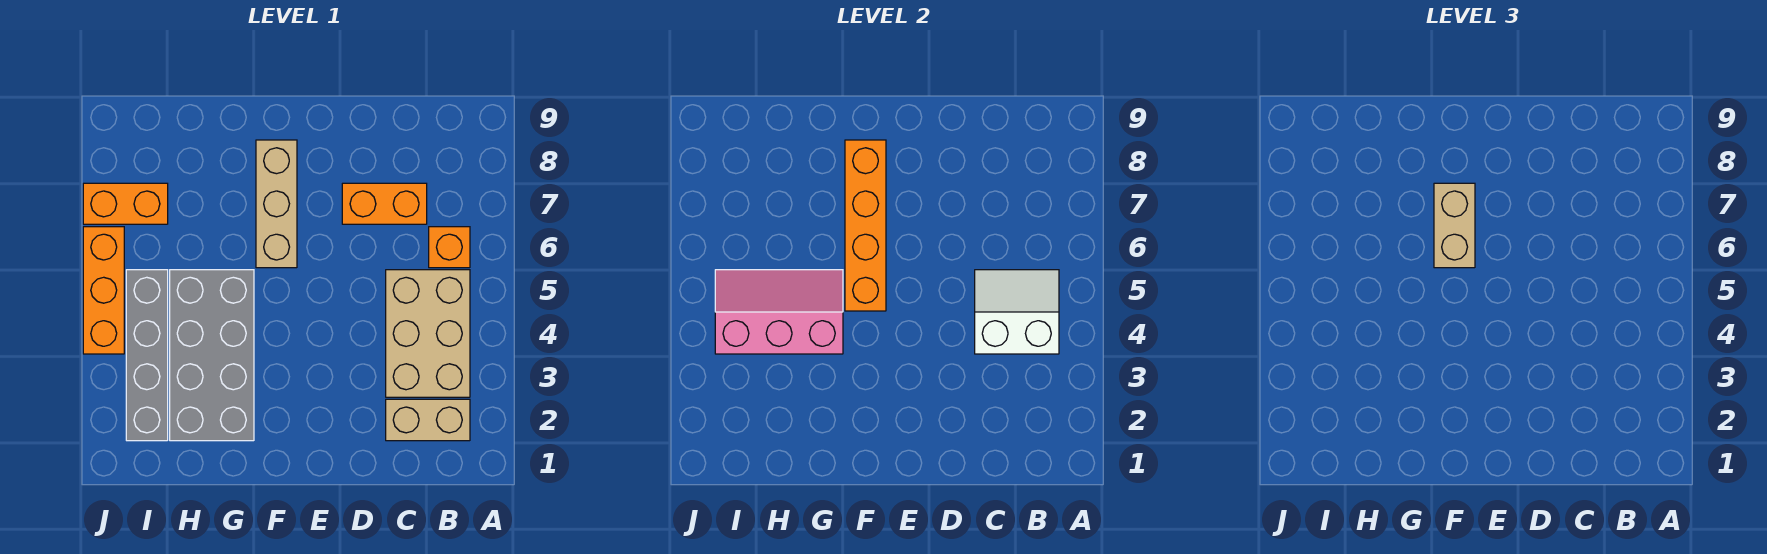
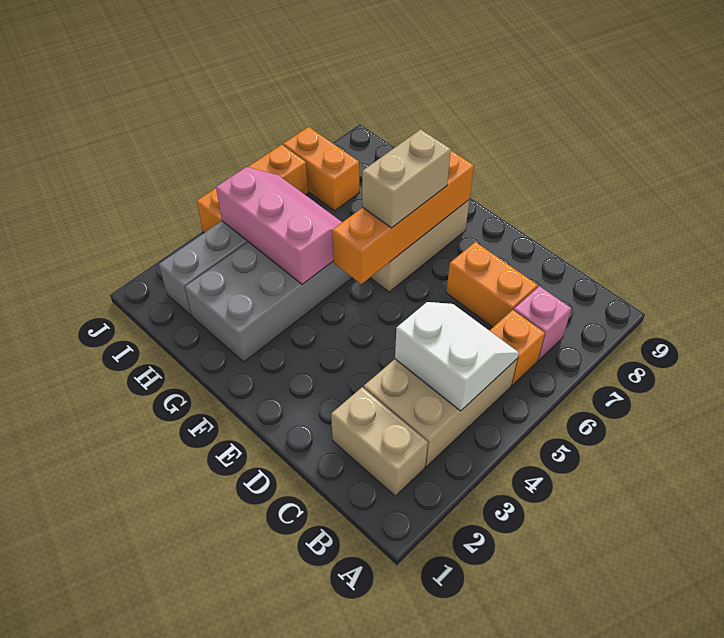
none -> pink brick B7 level 1

